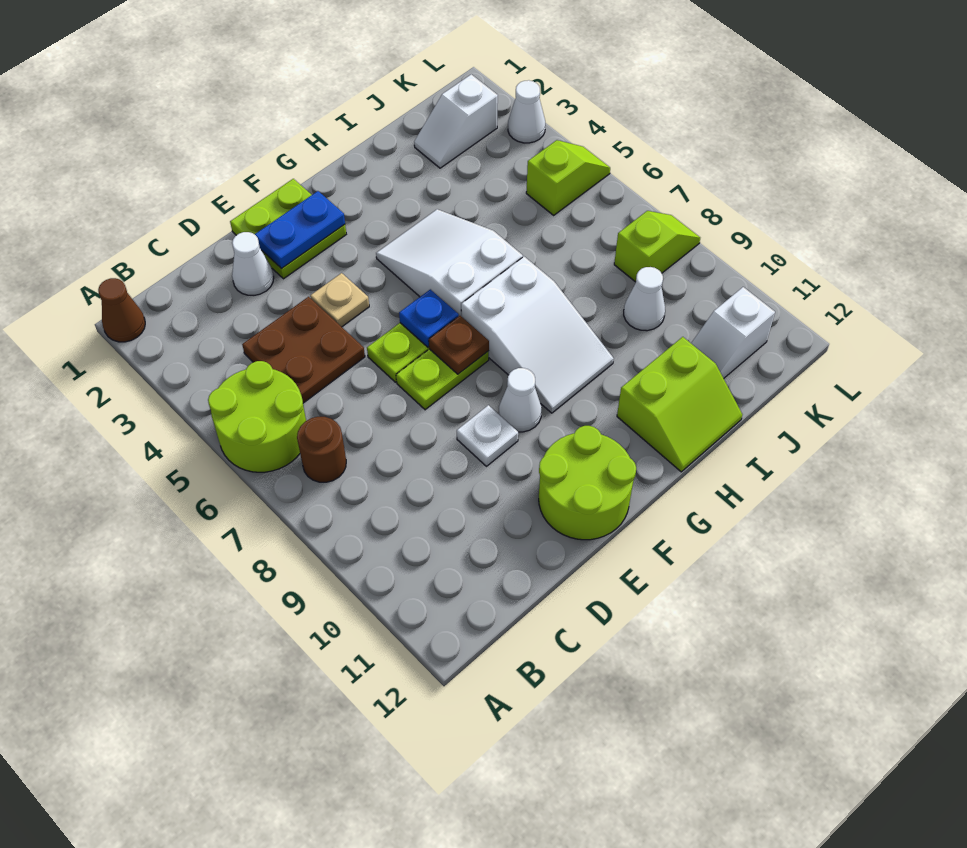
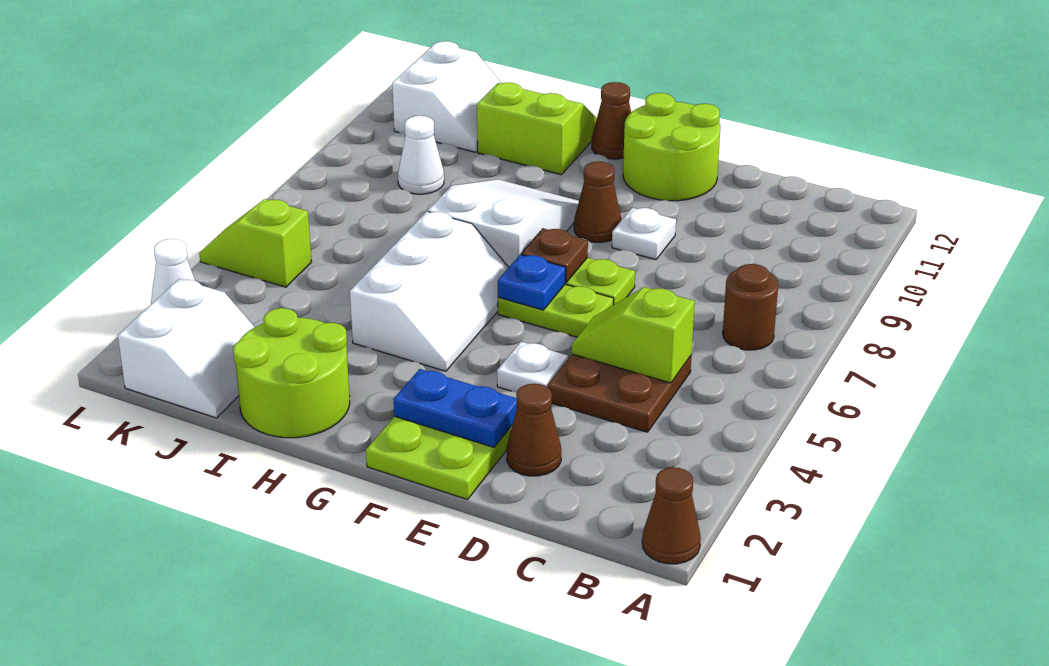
lime round brick A5:B6 level 1 -> lime round brick H1:I2 level 1
white cone D2 level 1 -> brown cone D2 level 1
tan plate E4 level 1 -> white plate E4 level 1
white cone F9 level 1 -> brown cone F9 level 1
white slope G4:H6 level 1 top 6 -> white slope G4:H6 level 1 top H
none -> brown cone G12 level 1
white slope J2:K2 level 1 top K -> white slope J1:K2 level 1 top K
white slope J11:K11 level 1 top K -> white slope J11:K12 level 1 top K
lime slope K8:L8 level 1 top K -> lime slope C5:D5 level 2 top C

